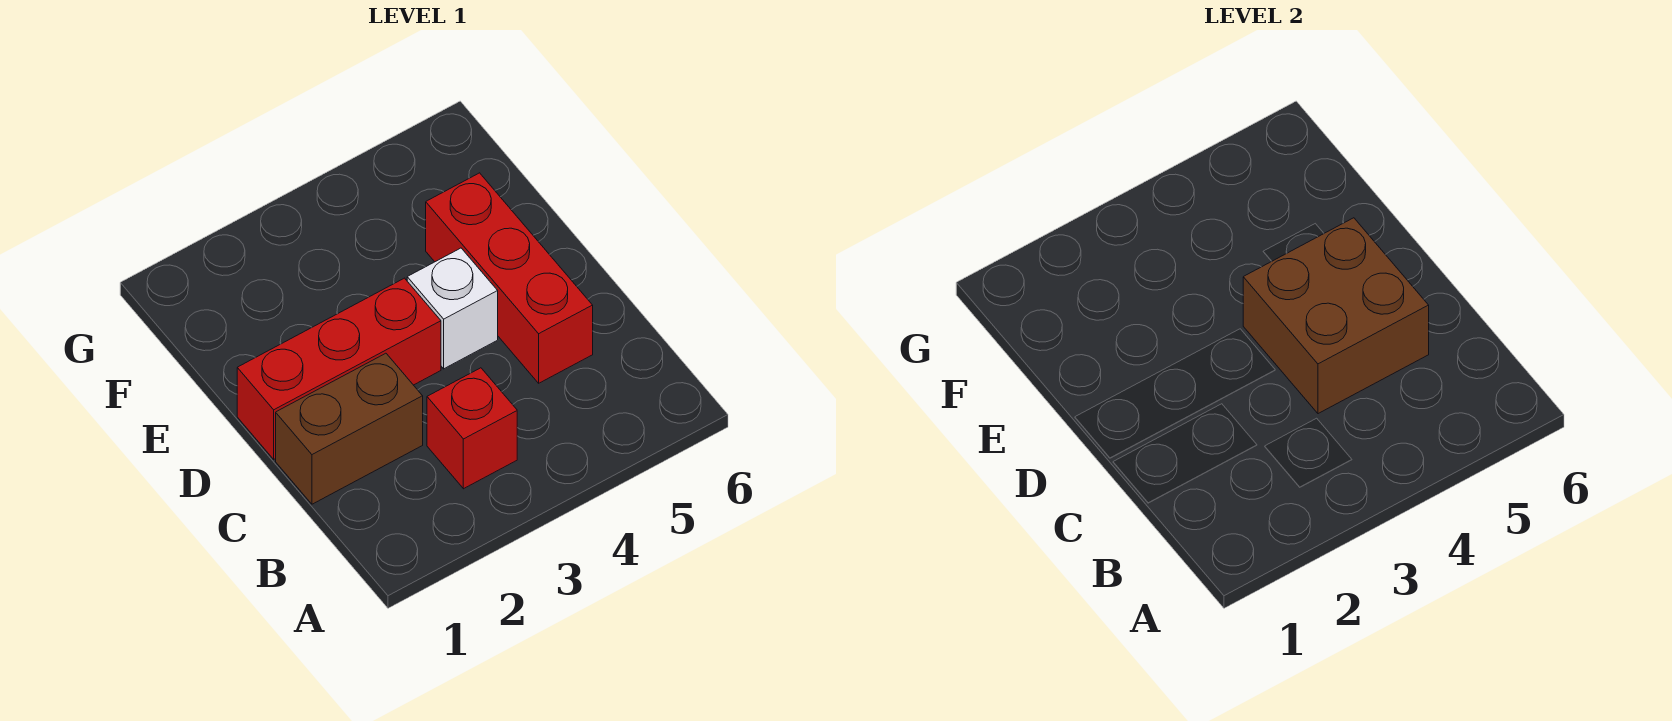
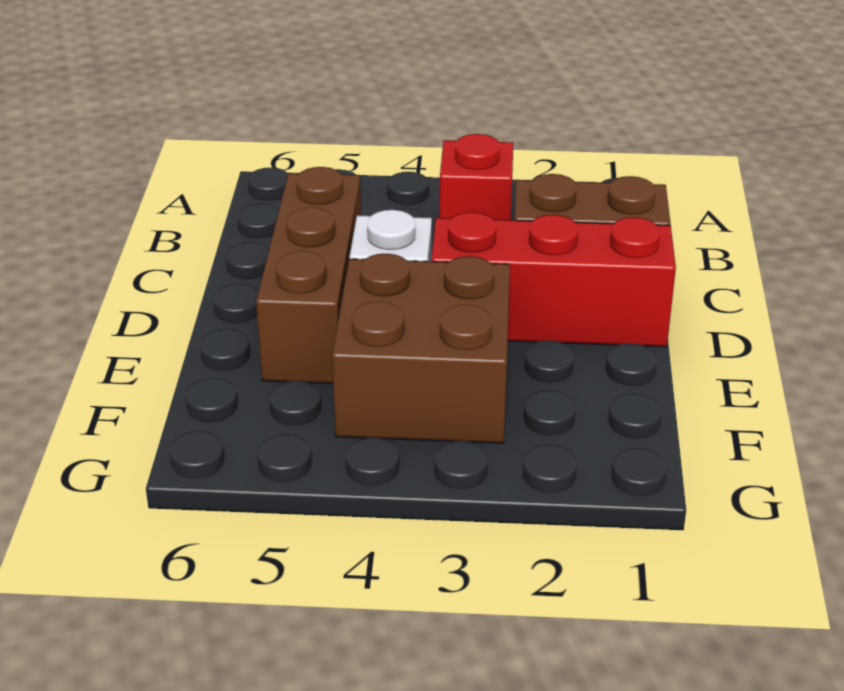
brown brick C4:D5 level 2 -> brown brick E3:F4 level 1
red brick C5:E5 level 1 -> brown brick C5:E5 level 1

